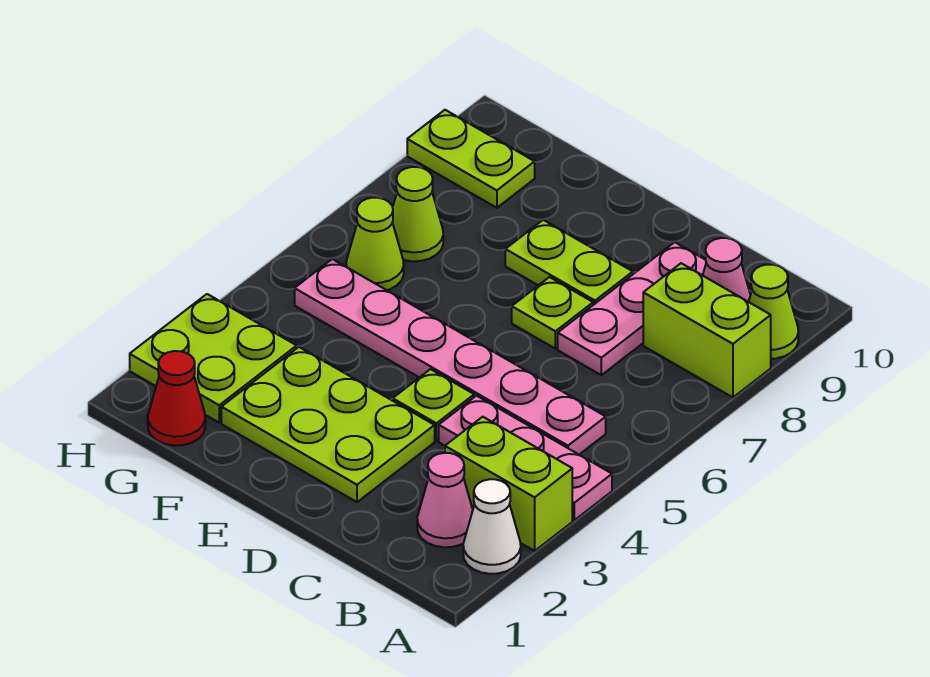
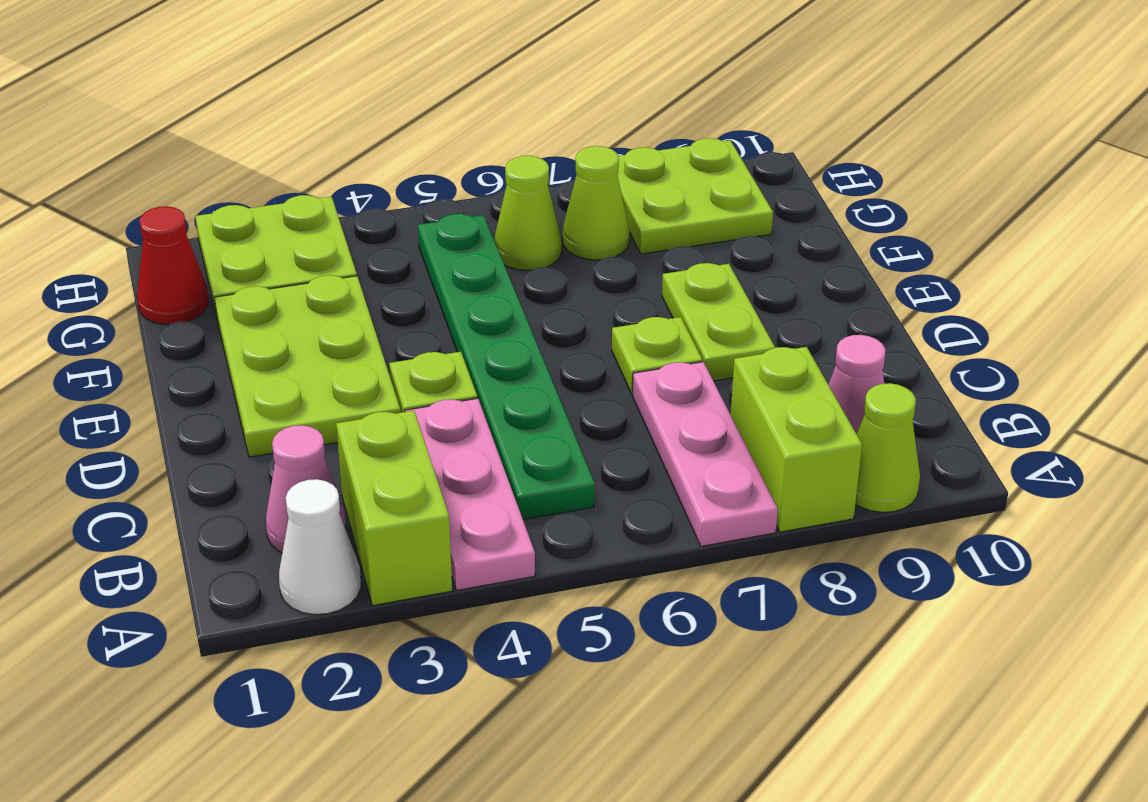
pink plate B5:G5 level 1 -> green plate B5:G5 level 1
pink plate C7:C9 level 1 -> pink plate A7:C7 level 1
lime plate G9:H9 level 1 -> lime plate G8:H9 level 1

